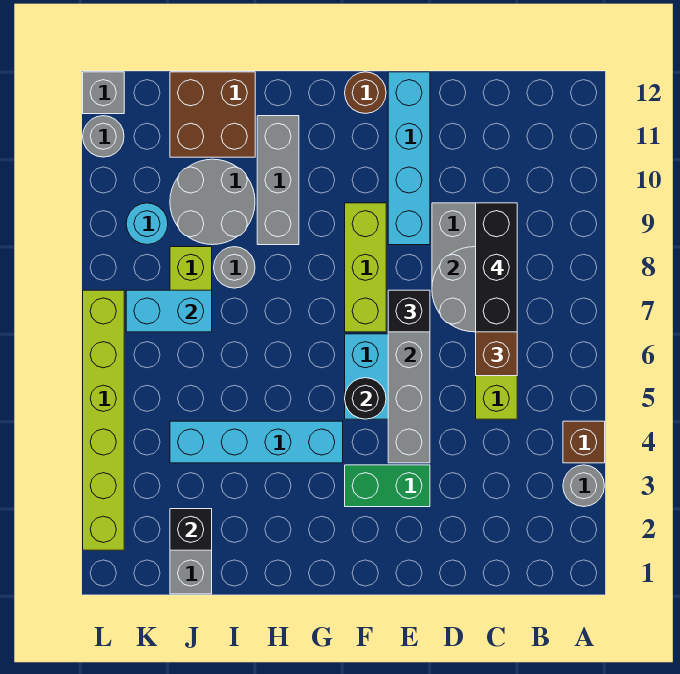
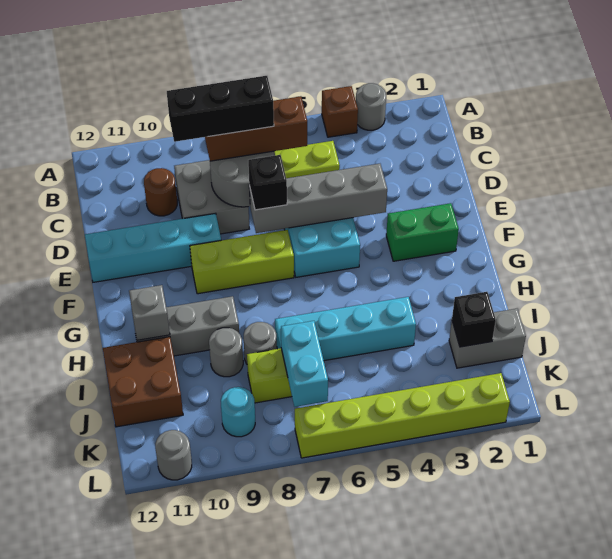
green brick E3:F3 level 1 -> green brick F2:F3 level 1
black round brick F5 level 2 -> none
brown round brick F12 level 1 -> brown round brick C10 level 1
cyan brick G4:J4 level 1 -> cyan brick I4:I7 level 1
grey round brick I9:J10 level 1 -> grey round brick I9 level 1
grey brick L12 level 1 -> grey brick H11 level 2

